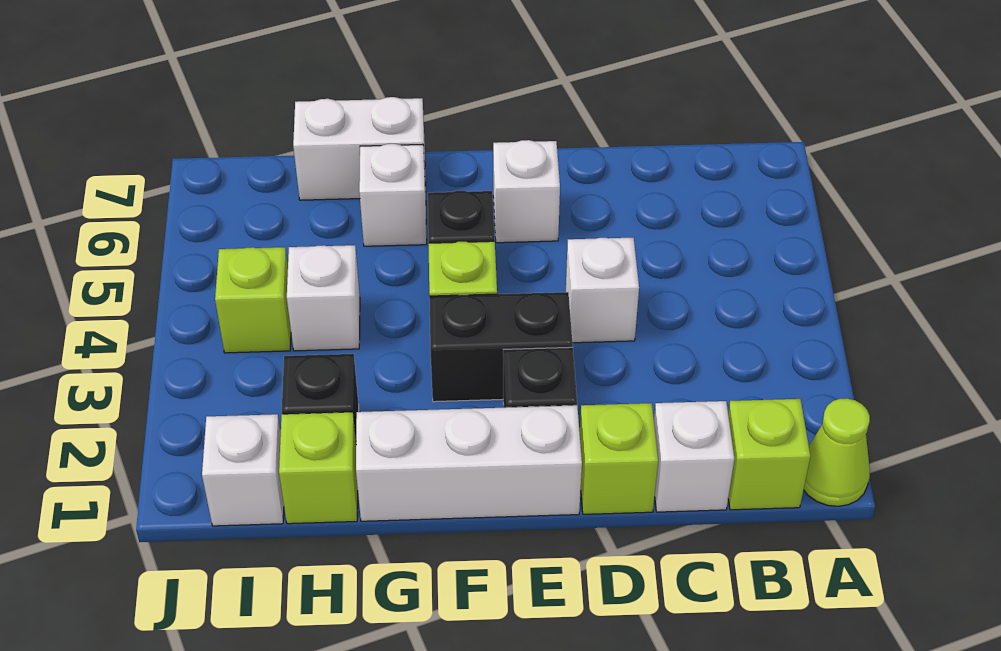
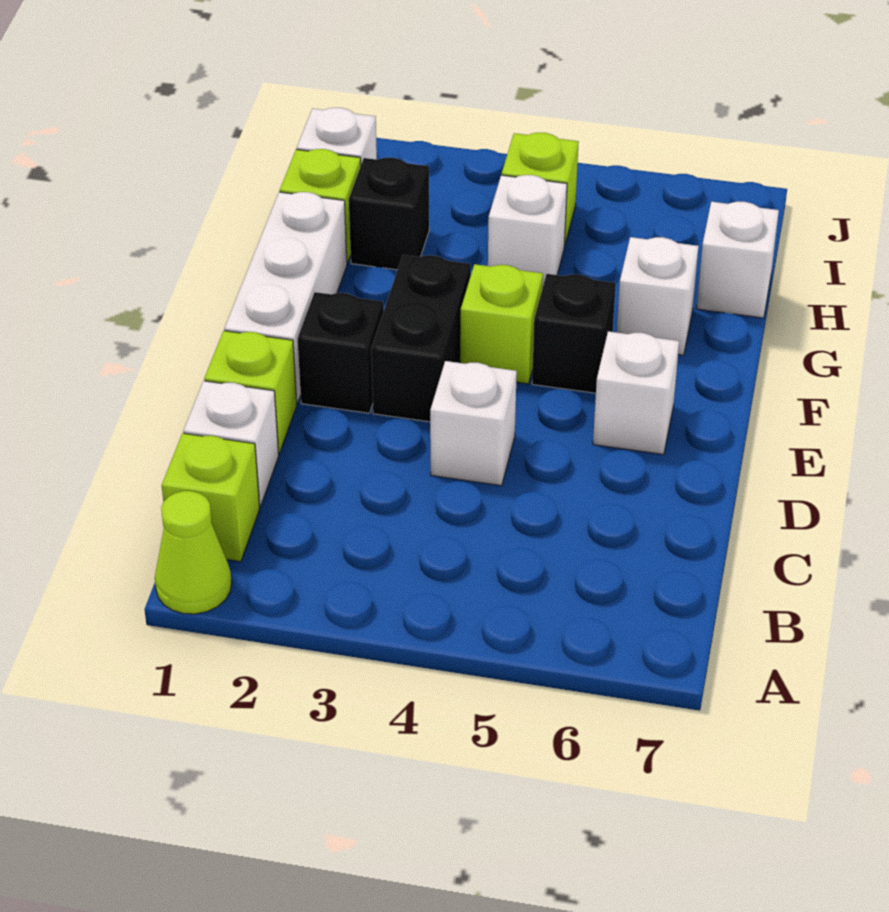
white brick G7:H7 level 1 -> white brick H7 level 1

